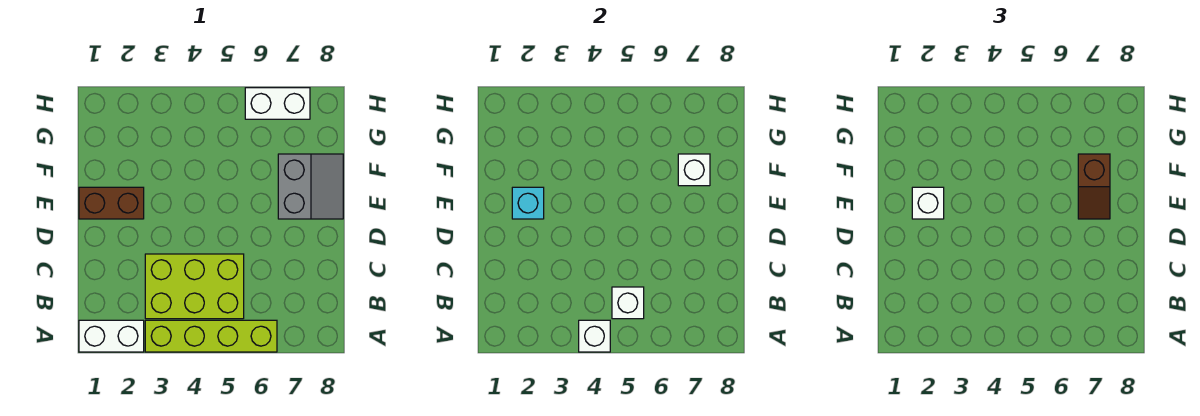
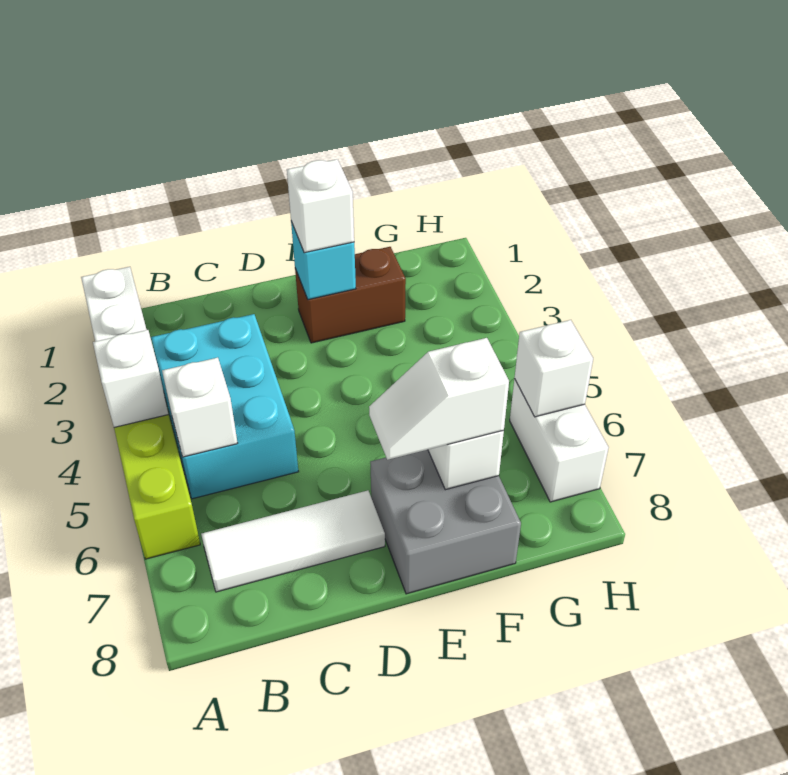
lime brick B3:C5 level 1 -> cyan brick B3:C5 level 1
none -> white tile B7:D7 level 1
brown brick E1:E2 level 1 -> brown brick E2:F2 level 1
grey slope E7:F8 level 1 top 7 -> grey brick E7:F8 level 1
brown slope E7:F7 level 3 top F -> white slope E7:F7 level 3 top F
none -> white brick H6 level 2

